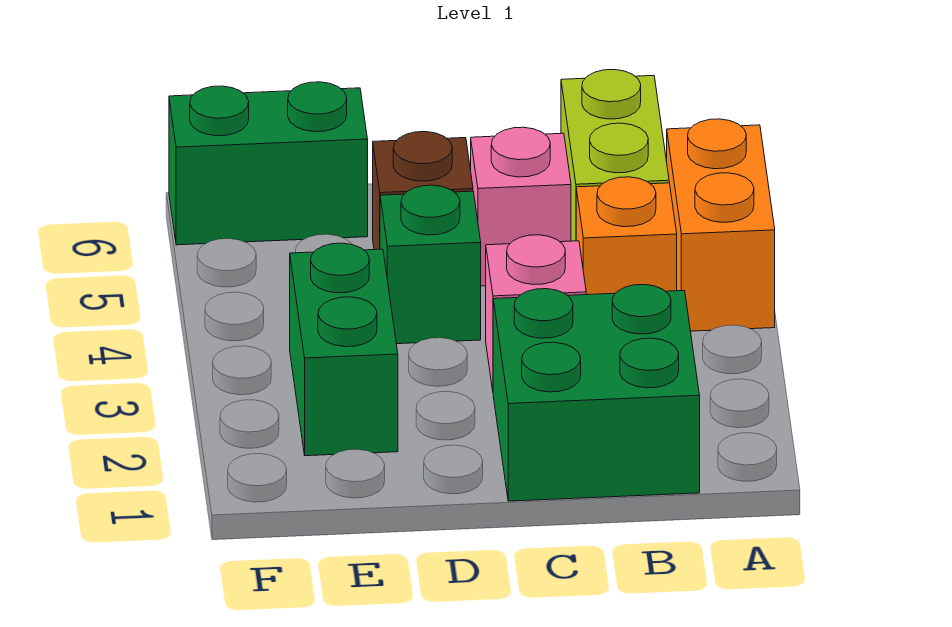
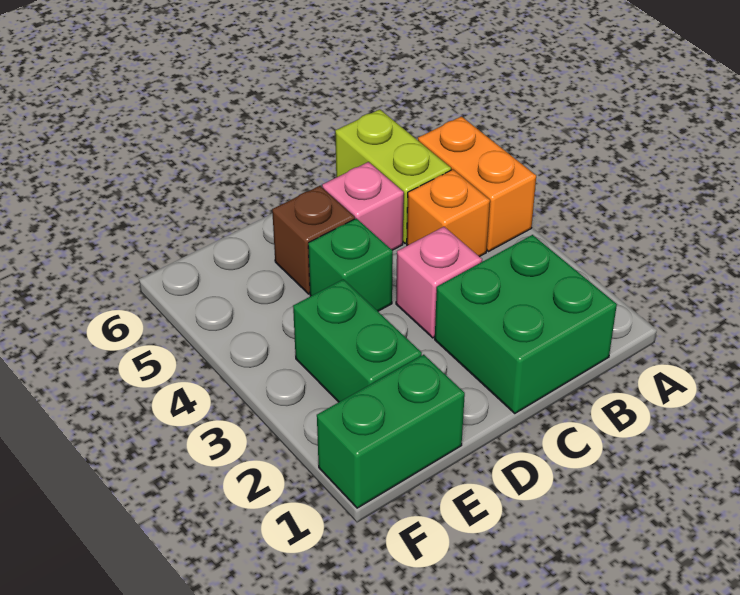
green brick E6:F6 level 1 -> green brick E1:F1 level 1

